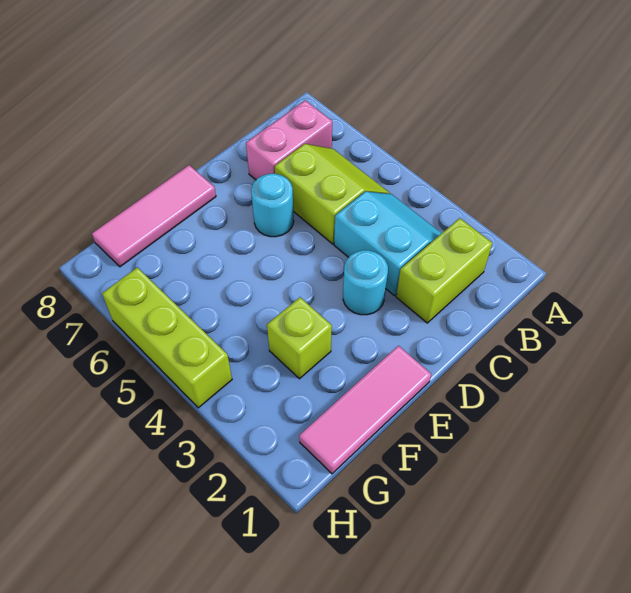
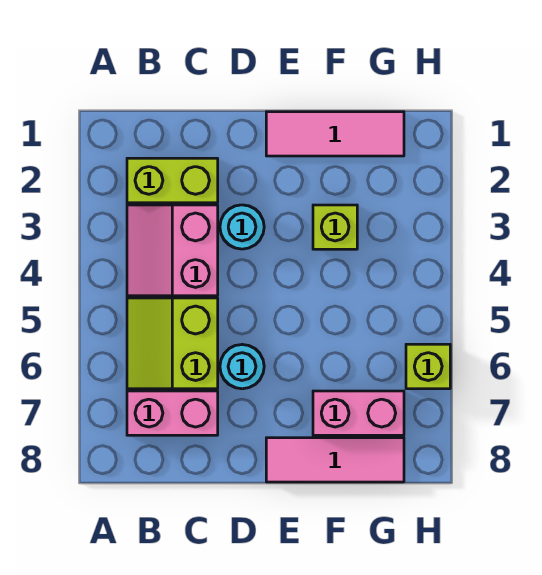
cyan slope B3:C4 level 1 top C -> pink slope B3:C4 level 1 top C
none -> pink brick F7:G7 level 1
lime brick H4:H6 level 1 -> lime brick H6 level 1

